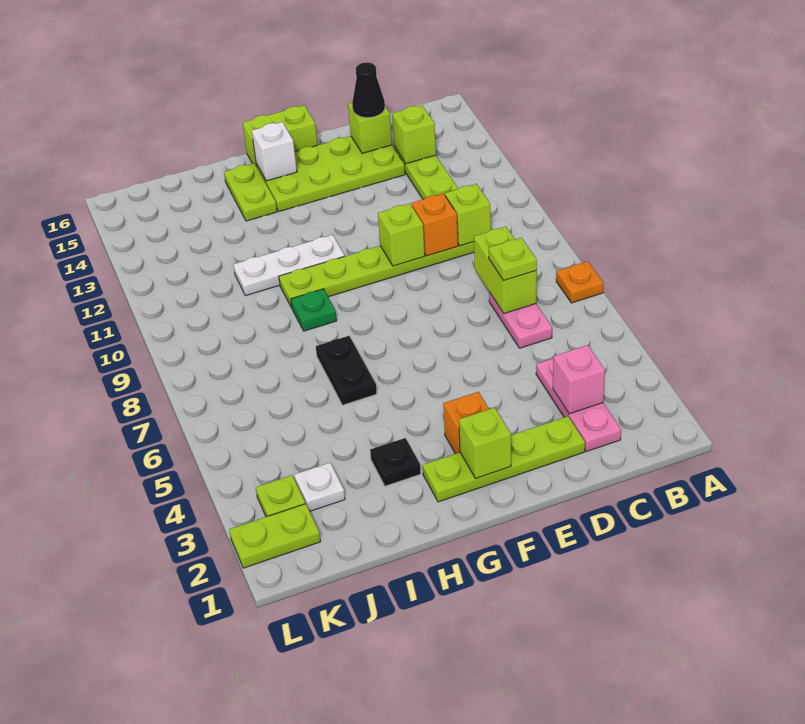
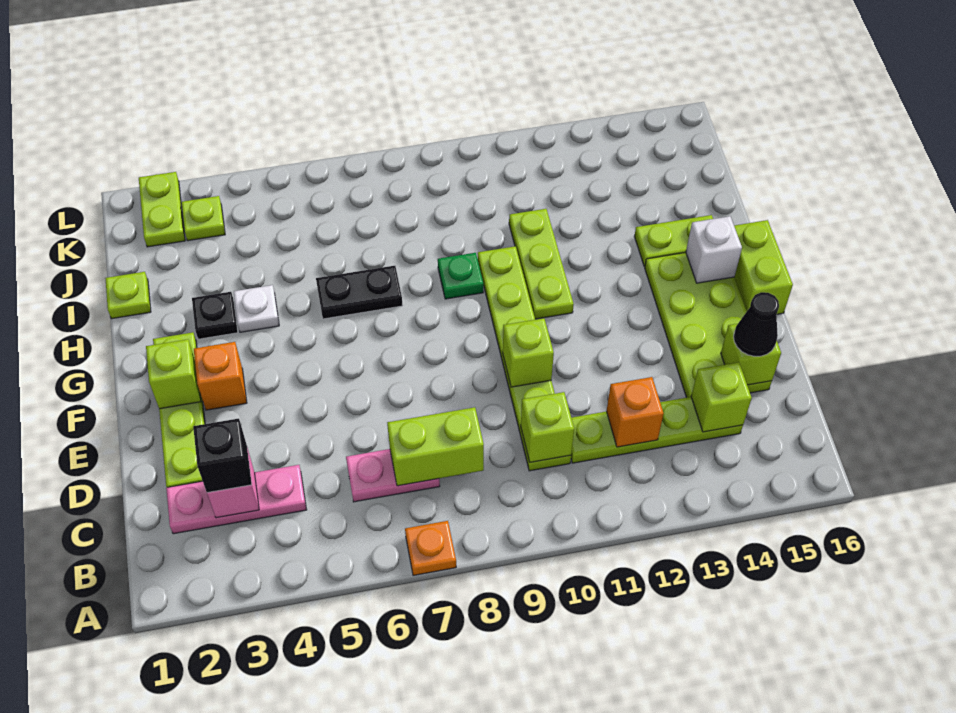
none -> black brick C3 level 3
lime plate C7 level 3 -> lime plate I1 level 1
orange brick D10 level 2 -> orange brick C12 level 2
white plate G11:I11 level 1 -> lime plate G11:I11 level 1
white plate J3 level 1 -> white plate H4 level 1

